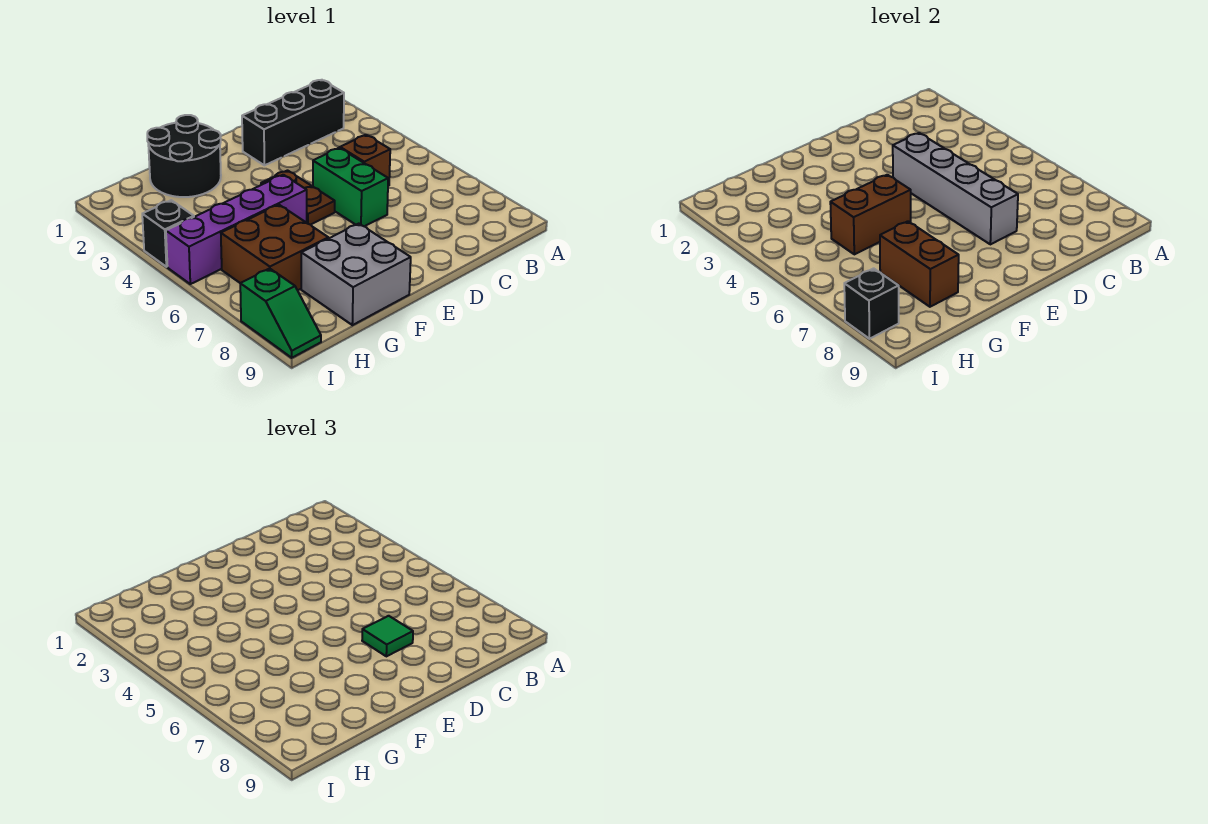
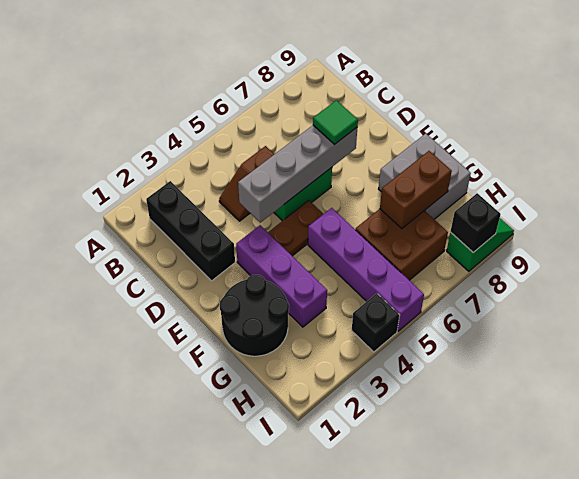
none -> purple brick E3:G3 level 1
brown brick F5:G5 level 2 -> none

